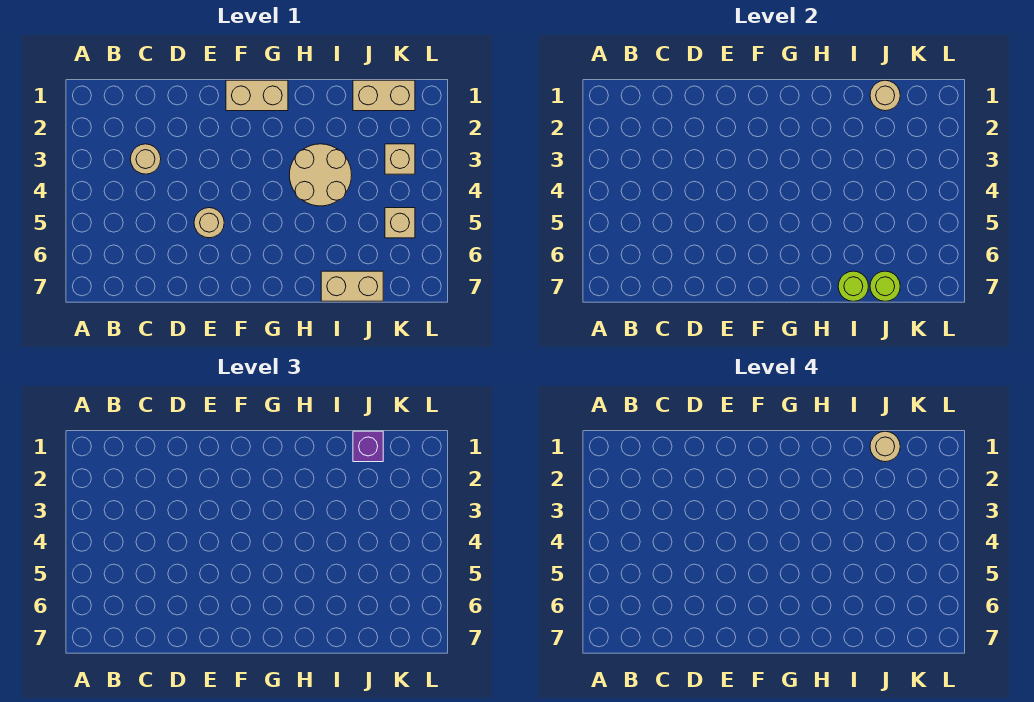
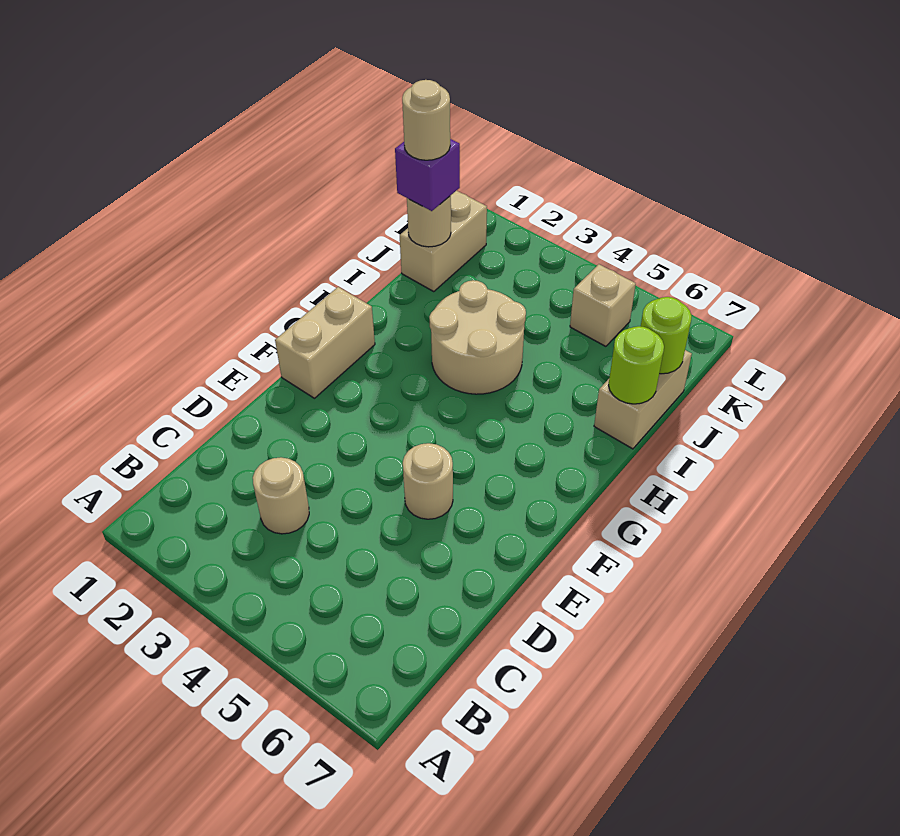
tan brick K3 level 1 -> none

